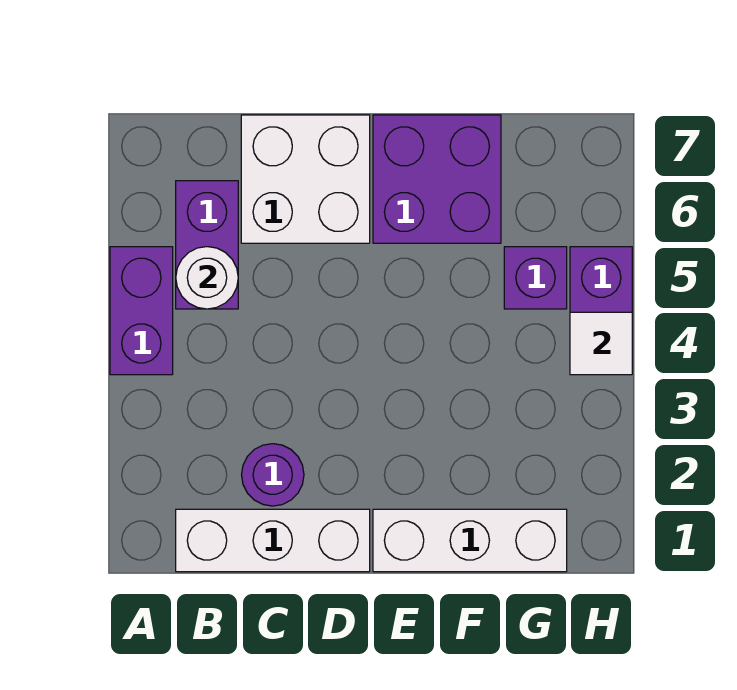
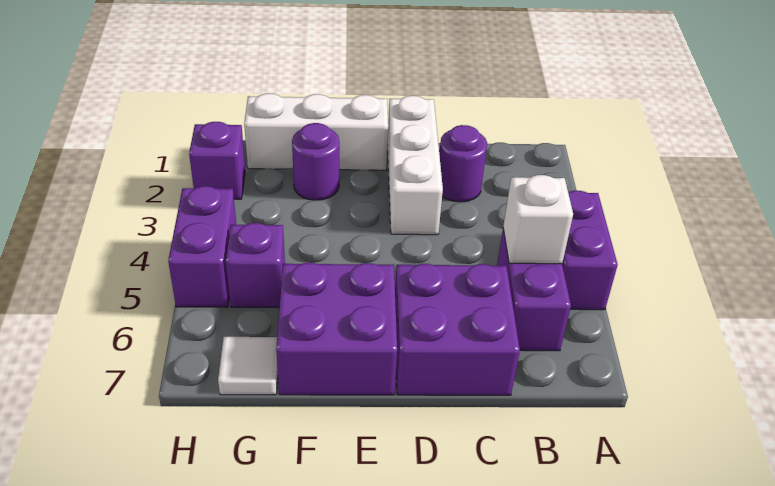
white brick B1:D1 level 1 -> white brick D1:D3 level 1
white round brick B5 level 2 -> white brick B5 level 2
white brick C6:D7 level 1 -> purple brick C6:D7 level 1
none -> purple round brick F2 level 1
none -> purple brick H2 level 1
white tile H4 level 2 -> white tile G7 level 1

